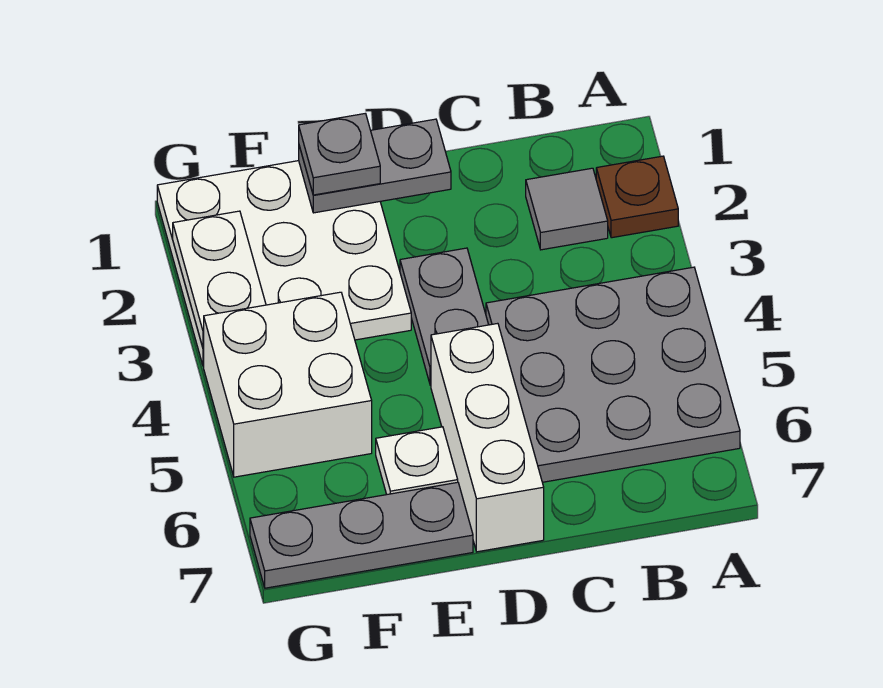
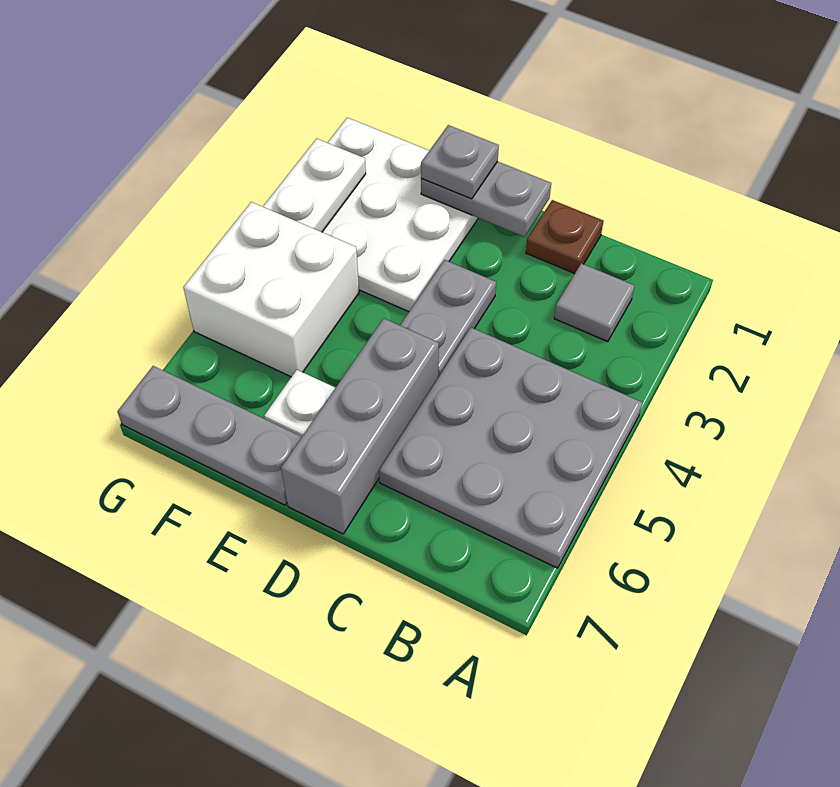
brown plate A2 level 1 -> brown plate C1 level 1
white brick D5:D7 level 1 -> grey brick D5:D7 level 1

